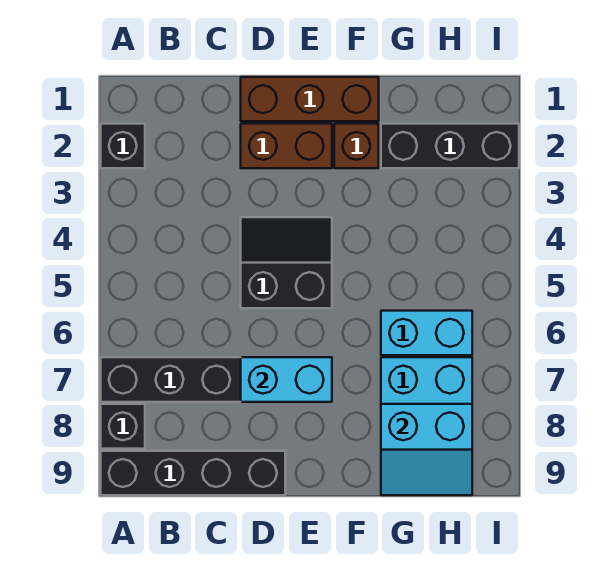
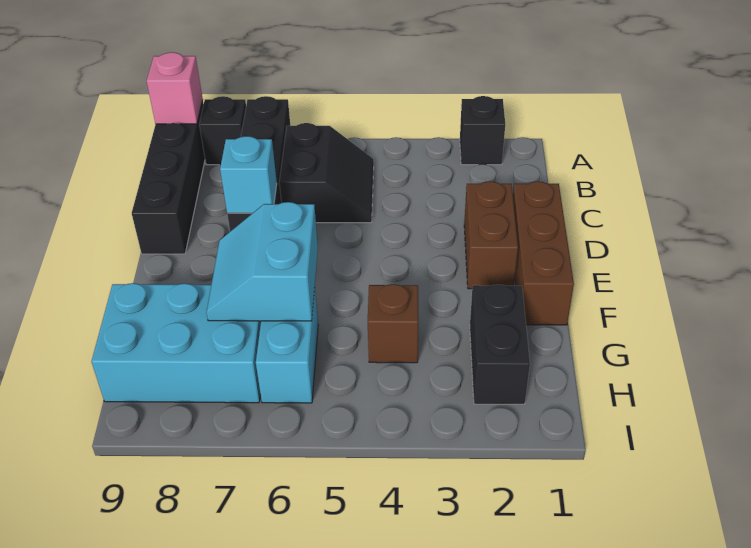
none -> pink brick A9 level 2
black slope D4:E5 level 1 top 5 -> black slope B5:C6 level 1 top 6
cyan brick D7:E7 level 2 -> cyan brick D7 level 2
brown brick F2 level 1 -> brown brick G4 level 1
black brick G2:I2 level 1 -> black brick G2:H2 level 1
cyan slope G8:H9 level 2 top 8 -> cyan slope F6:G7 level 2 top 6

